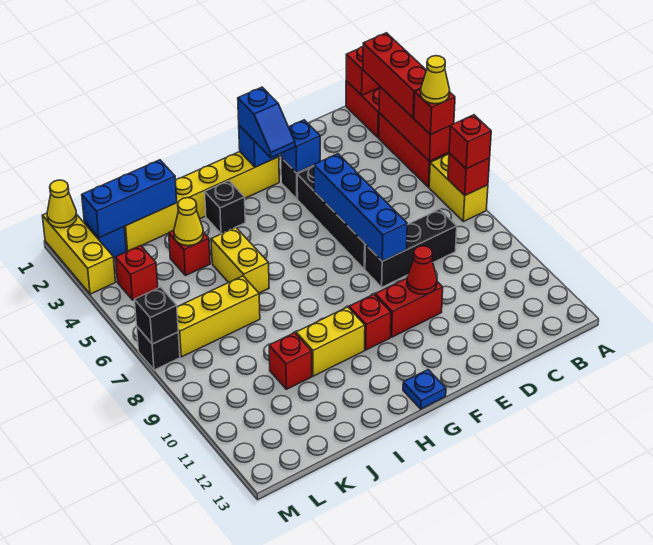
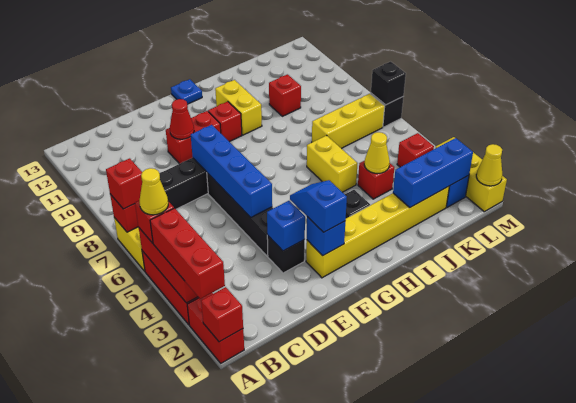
yellow brick H10:I10 level 1 -> yellow brick H10:H11 level 1

